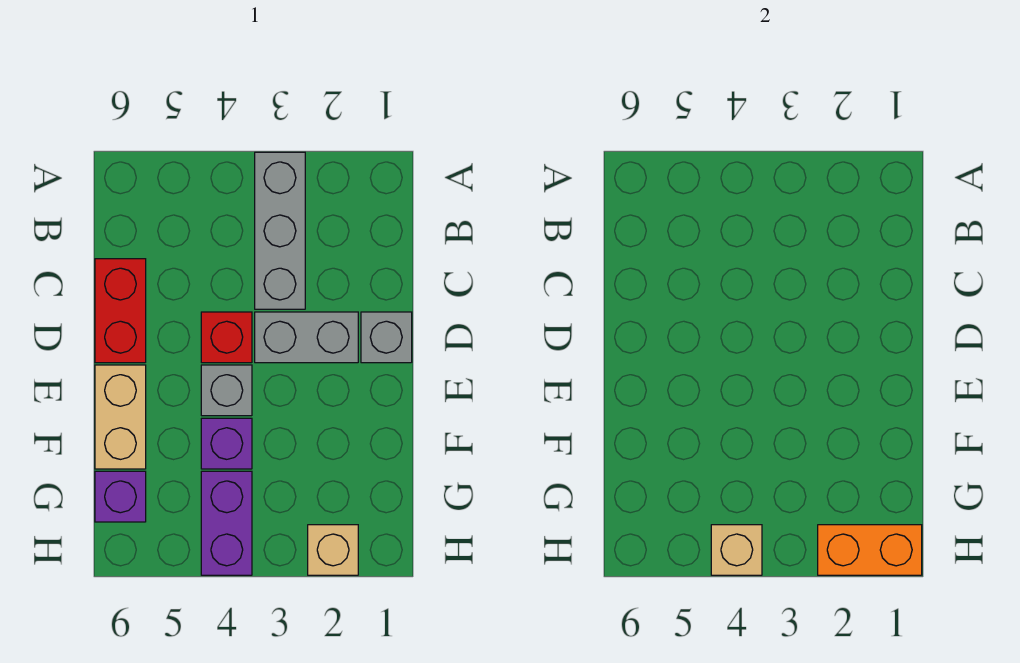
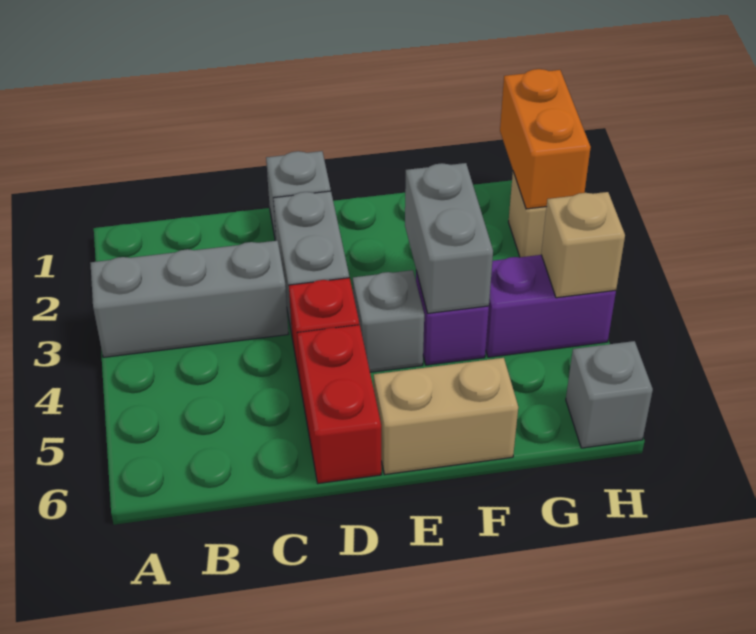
red brick C6:D6 level 1 -> red brick D5:D6 level 1
none -> grey brick F3:F4 level 2
purple brick G6 level 1 -> none
none -> grey brick H6 level 1

